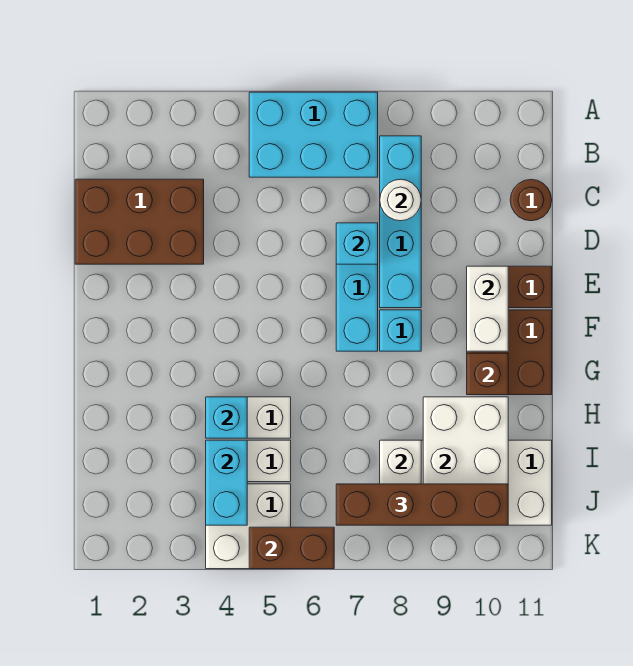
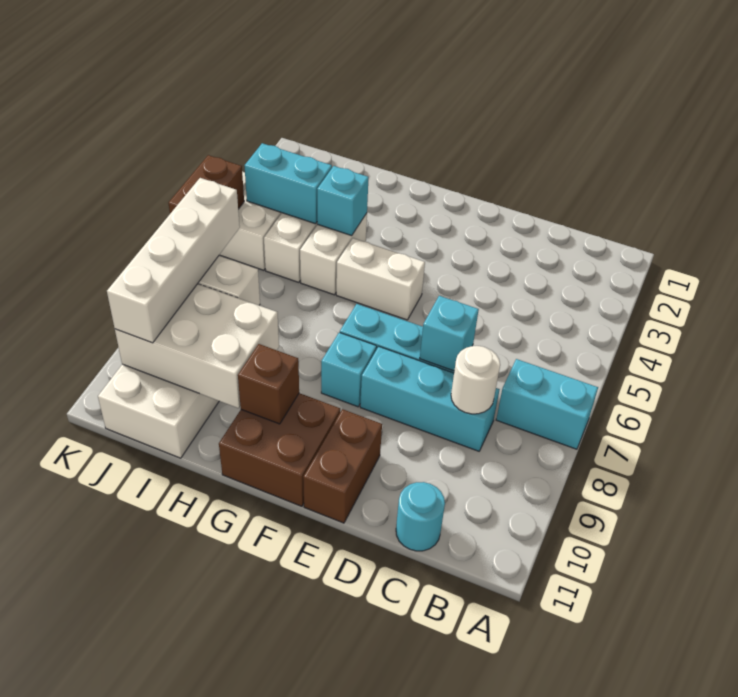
cyan brick A5:B7 level 1 -> cyan brick A7:B7 level 1
cyan brick B8:E8 level 1 -> cyan brick C8:E8 level 1
brown brick C1:D3 level 1 -> none
brown round brick C11 level 1 -> cyan round brick C11 level 1
white brick E10:F10 level 2 -> white brick F5:G5 level 1
brown brick J7:J10 level 3 -> white brick J7:J10 level 3

